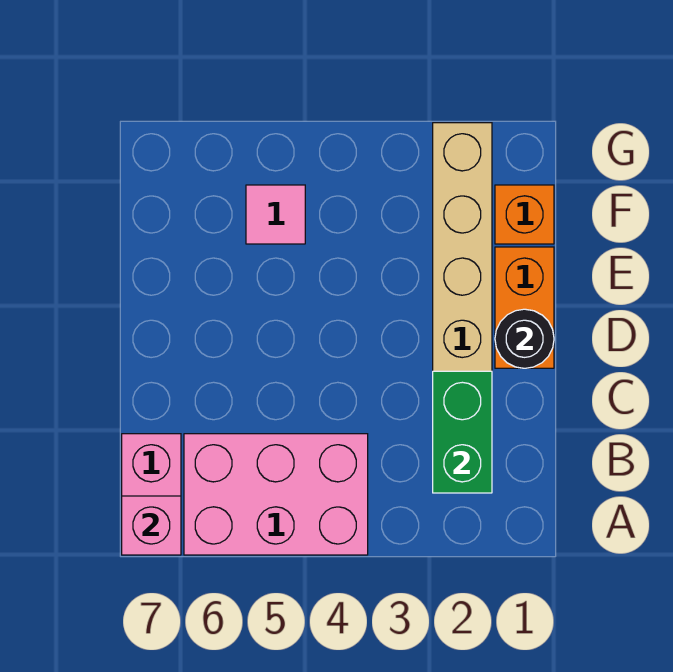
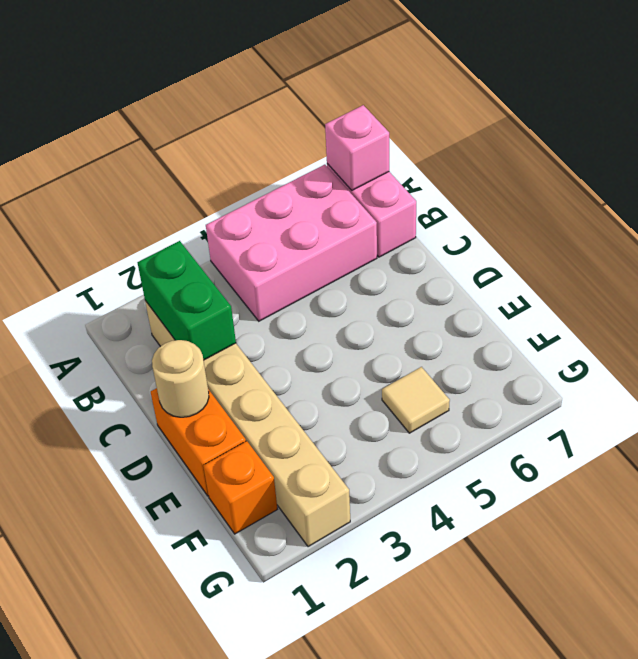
black round brick D1 level 2 -> tan round brick D1 level 2
pink tile F5 level 1 -> tan tile F5 level 1

